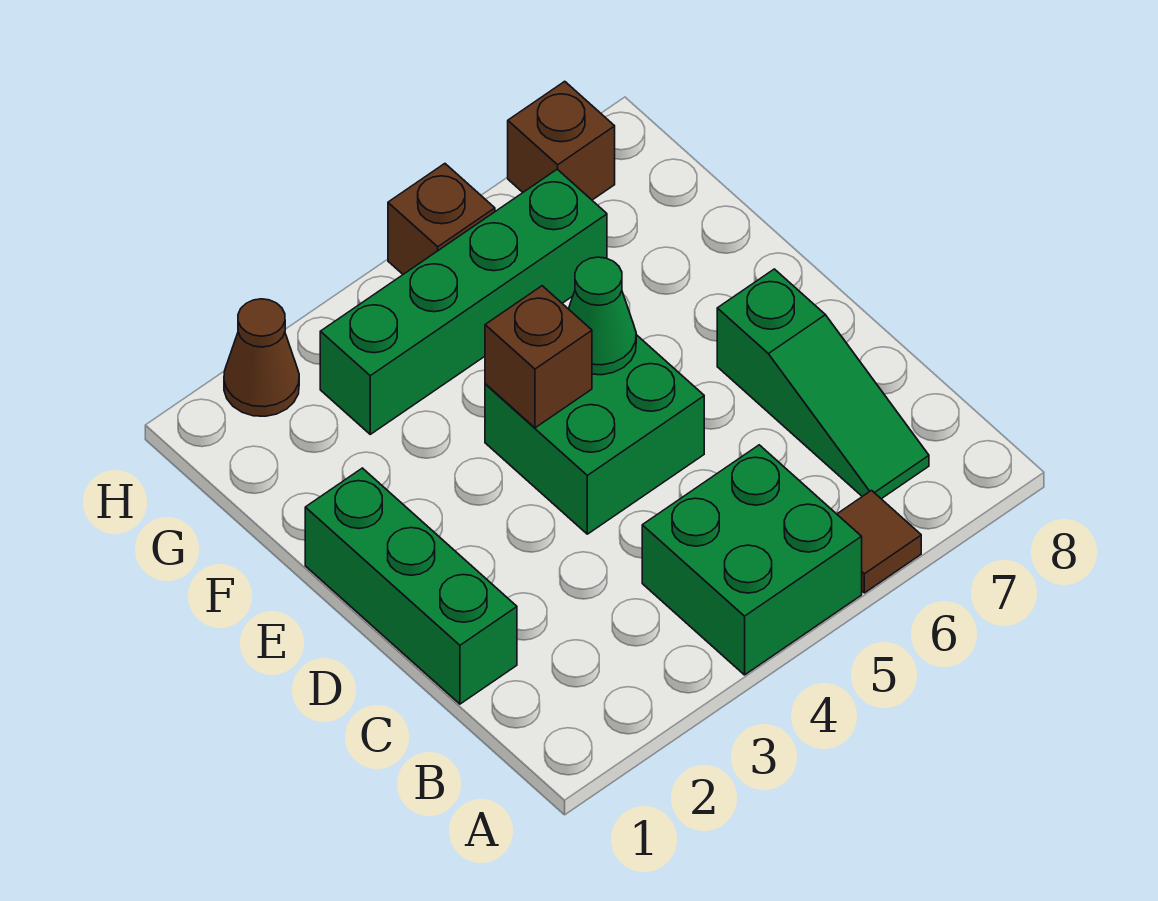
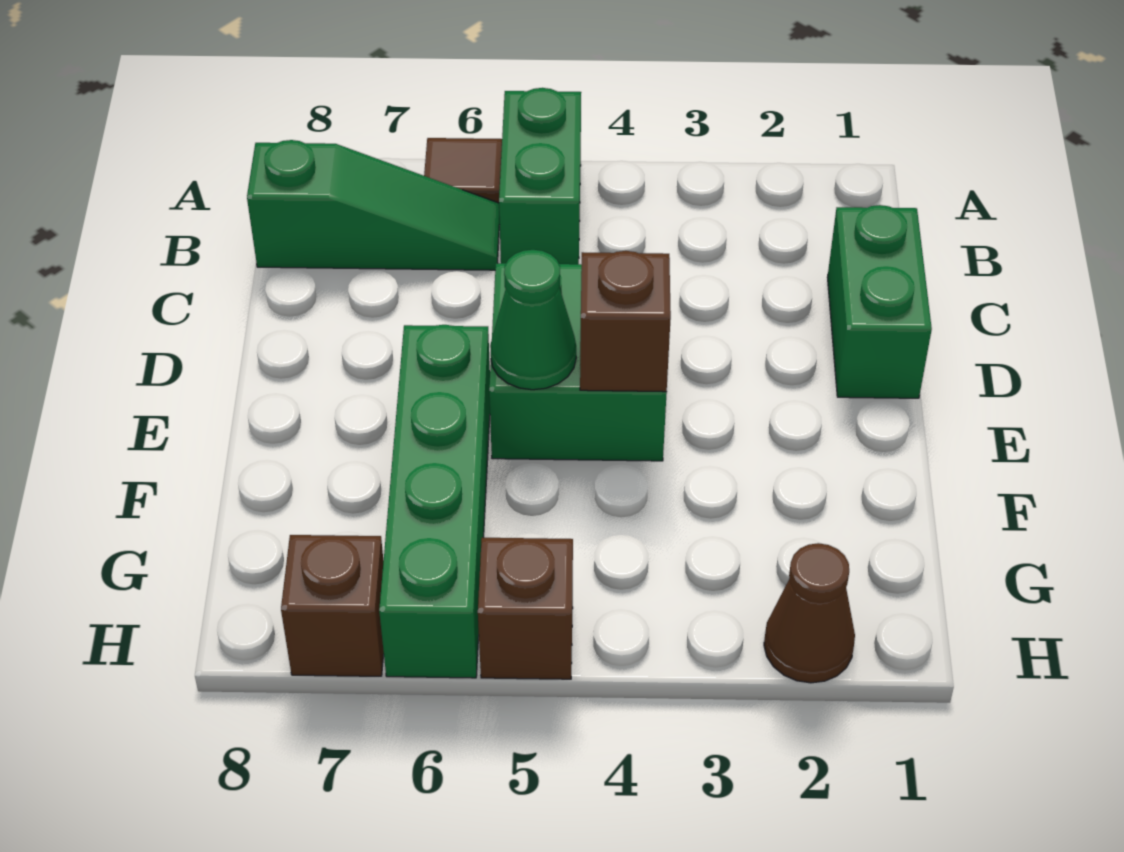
green brick A4:B5 level 1 -> green brick A5:B5 level 1
green slope B7:D7 level 1 top D -> green slope B6:B8 level 1 top 8
green brick C1:E1 level 1 -> green brick C1:D1 level 1
green brick G3:G6 level 1 -> green brick E6:H6 level 1

